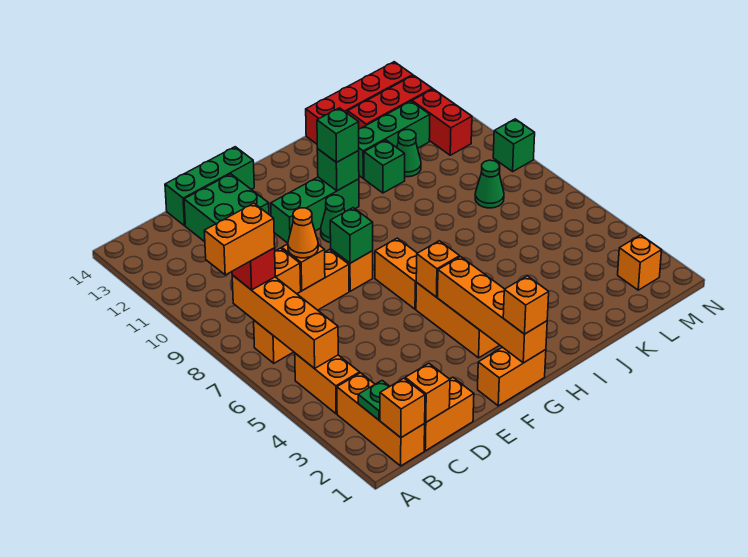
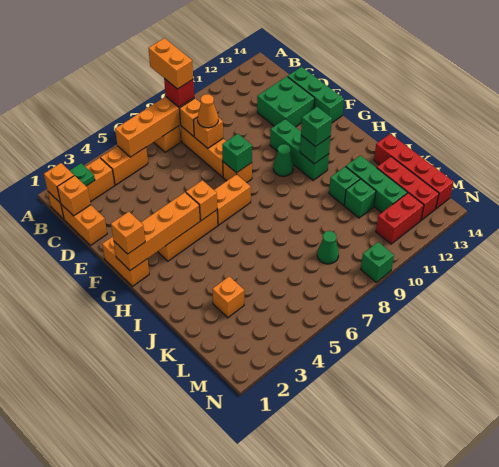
green cone K11 level 1 -> green brick K11 level 1
orange brick M2 level 1 -> orange brick K3 level 1

